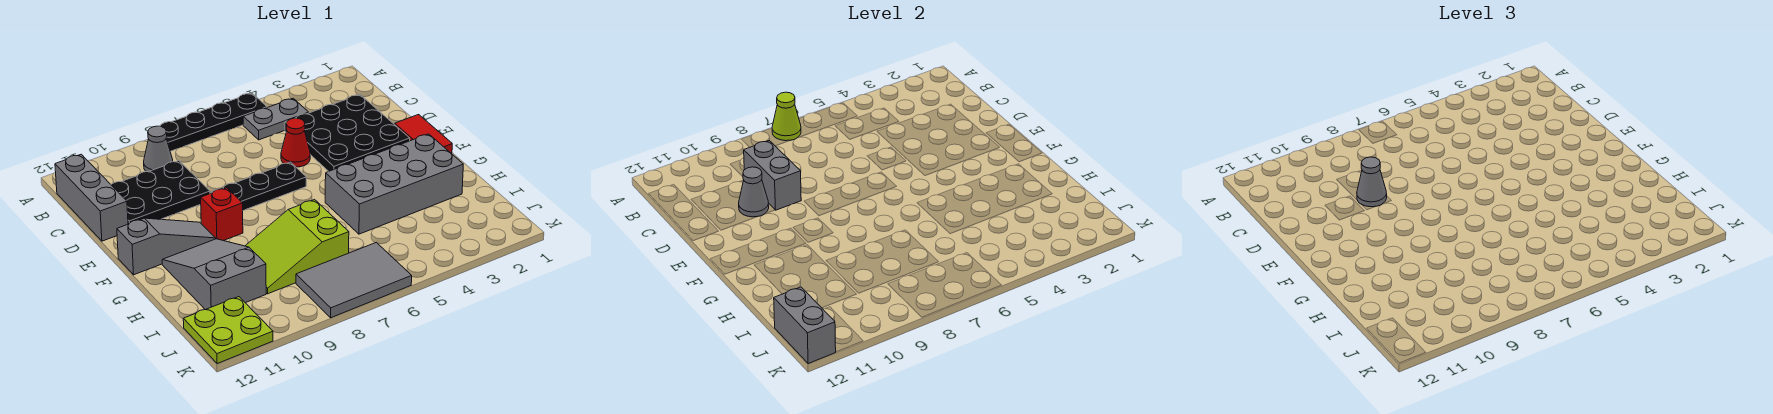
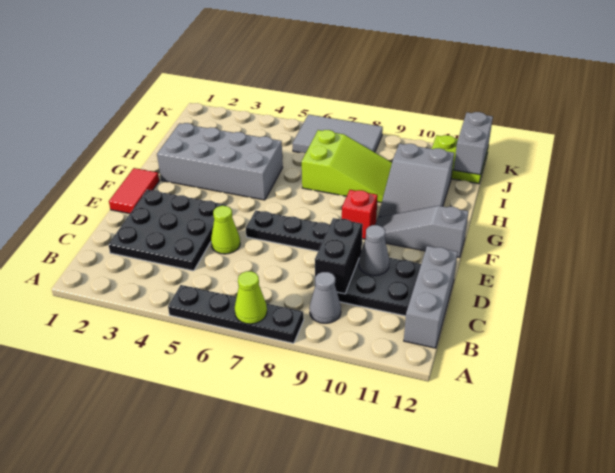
grey plate B4:B5 level 1 -> none
grey brick C9:D9 level 2 -> black brick C9:D9 level 2
red cone D5 level 1 -> lime cone D5 level 1
grey cone D9 level 3 -> none

